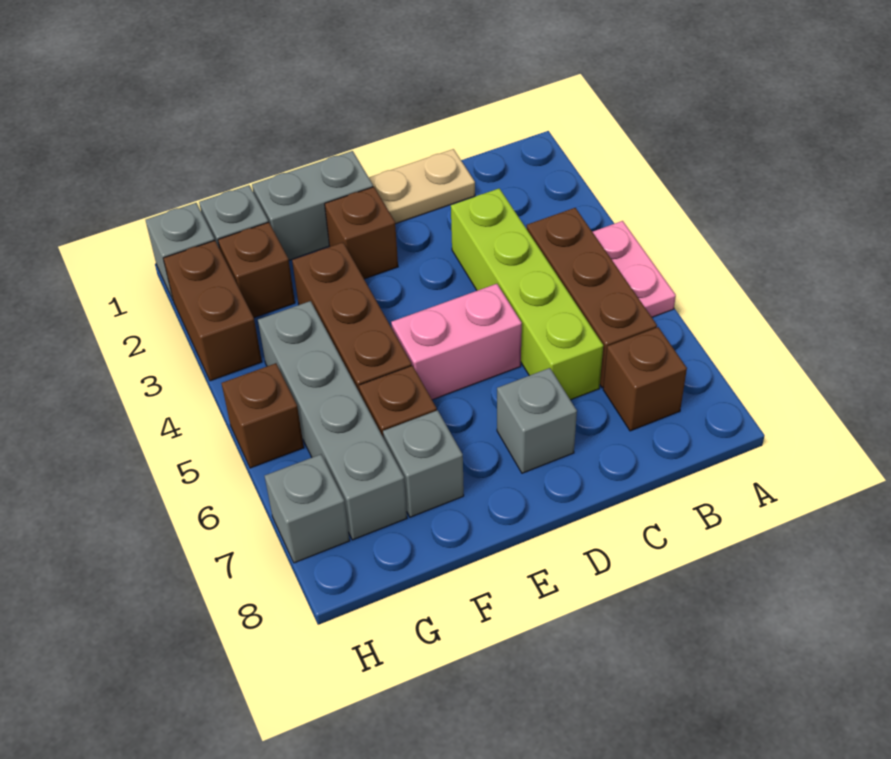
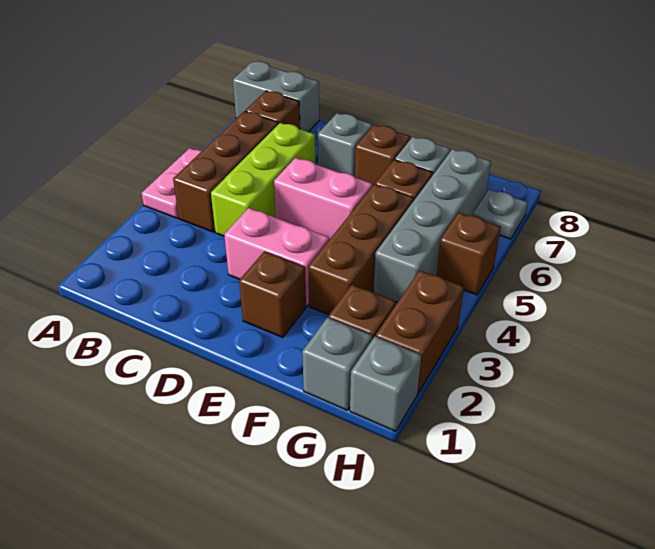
tan plate C1:D1 level 1 -> none
lime brick C3:C6 level 1 -> lime brick C4:C6 level 1
none -> pink brick D3:E3 level 1
grey brick E1:F1 level 1 -> grey brick A8:B8 level 1
none -> brown brick E7 level 1
grey brick H7 level 1 -> grey plate H7 level 1

